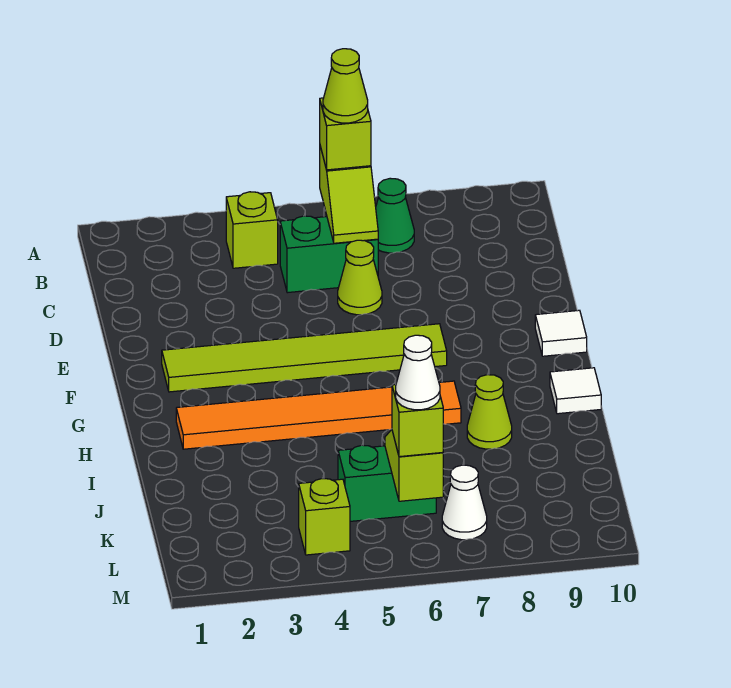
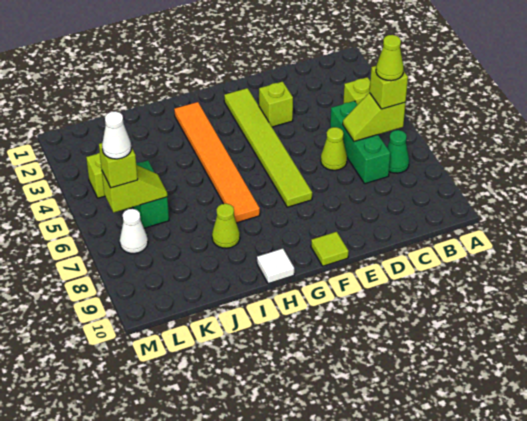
green brick C5:C6 level 1 -> green brick C5:C7 level 1
none -> lime brick E3 level 1
white tile F10 level 1 -> lime tile F10 level 1

